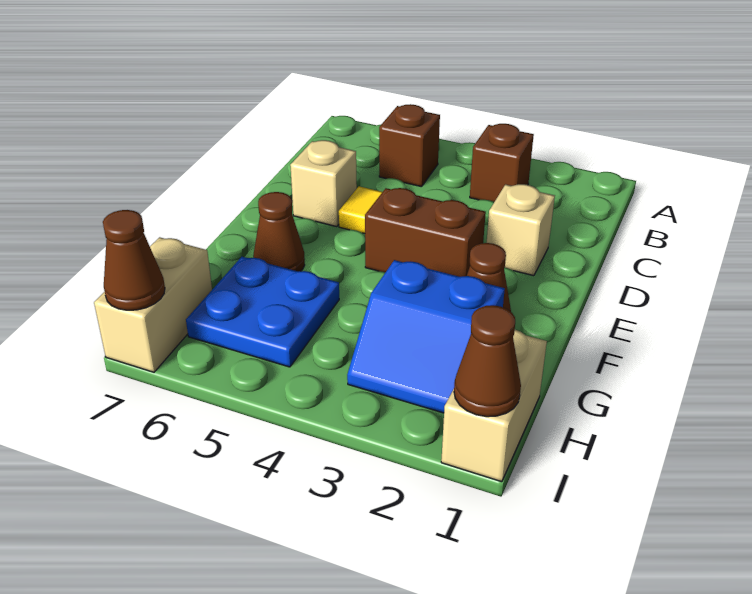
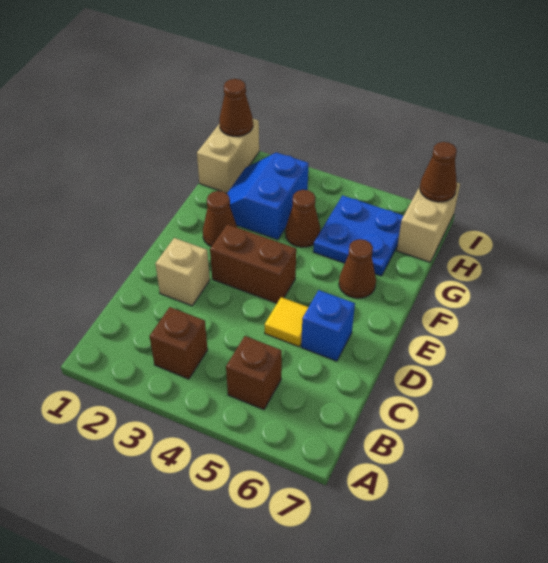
tan brick D6 level 1 -> blue brick D6 level 1
blue slope G2:H3 level 1 top G -> blue slope G2:H3 level 1 top 3
none -> brown cone G4 level 1

